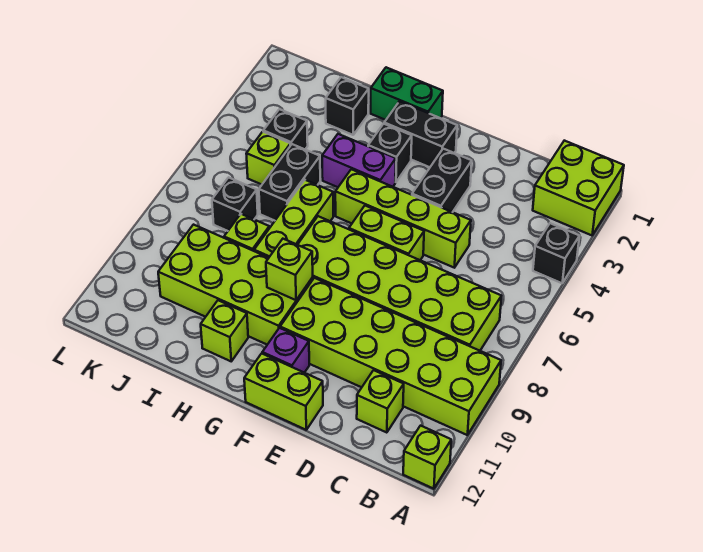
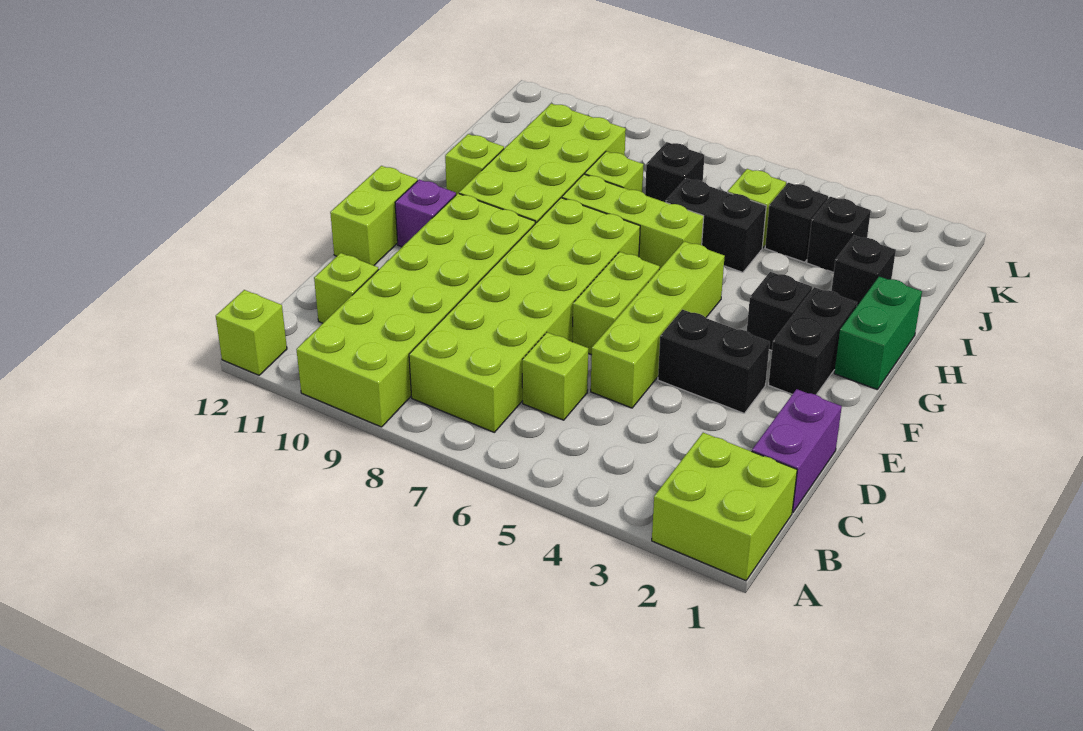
black brick A4 level 1 -> black brick J3 level 1
purple brick G4:H4 level 1 -> purple brick C1:D1 level 1
lime brick G9 level 2 -> lime brick C6 level 1

